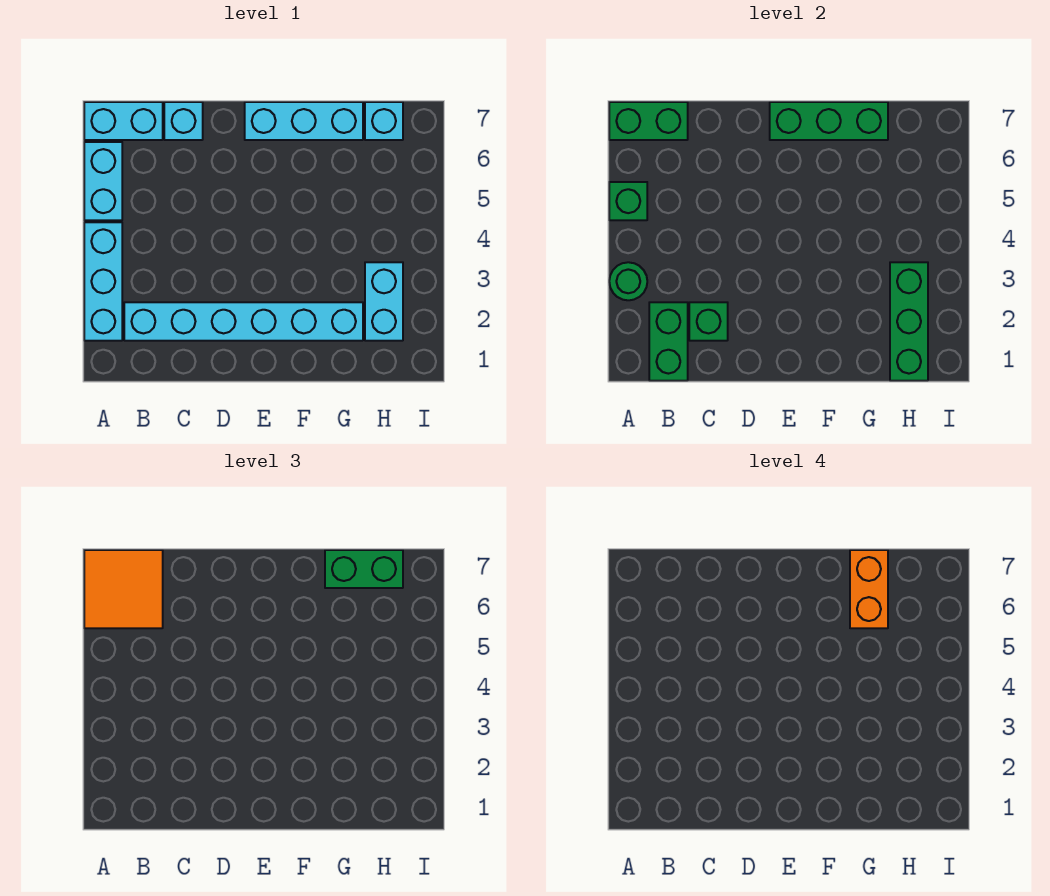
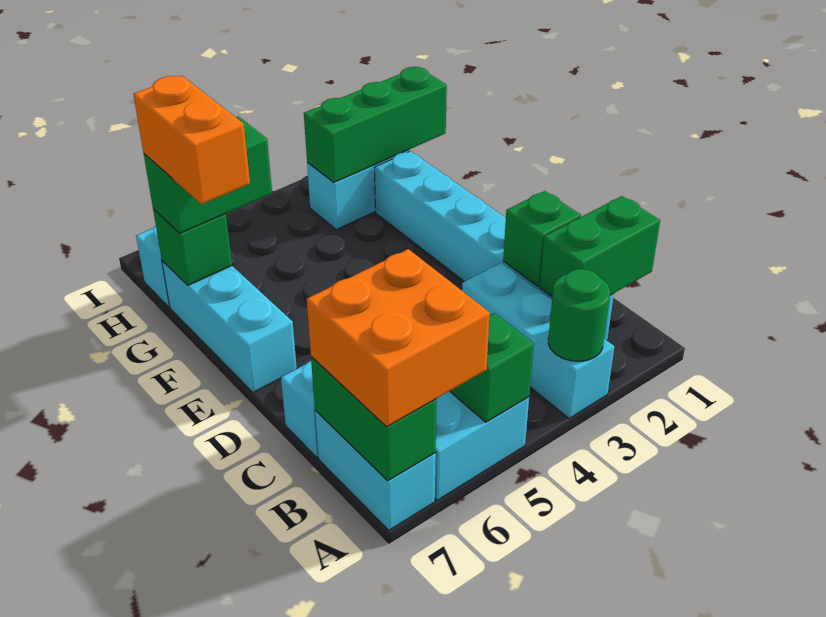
cyan brick A2:A4 level 1 -> cyan brick A3:C3 level 1
orange tile A6:B7 level 3 -> orange brick A6:B7 level 3
green brick E7:G7 level 2 -> green brick G7 level 2
orange brick G6:G7 level 4 -> orange brick F7:G7 level 4
green brick G7:H7 level 3 -> green brick G6:G7 level 3

